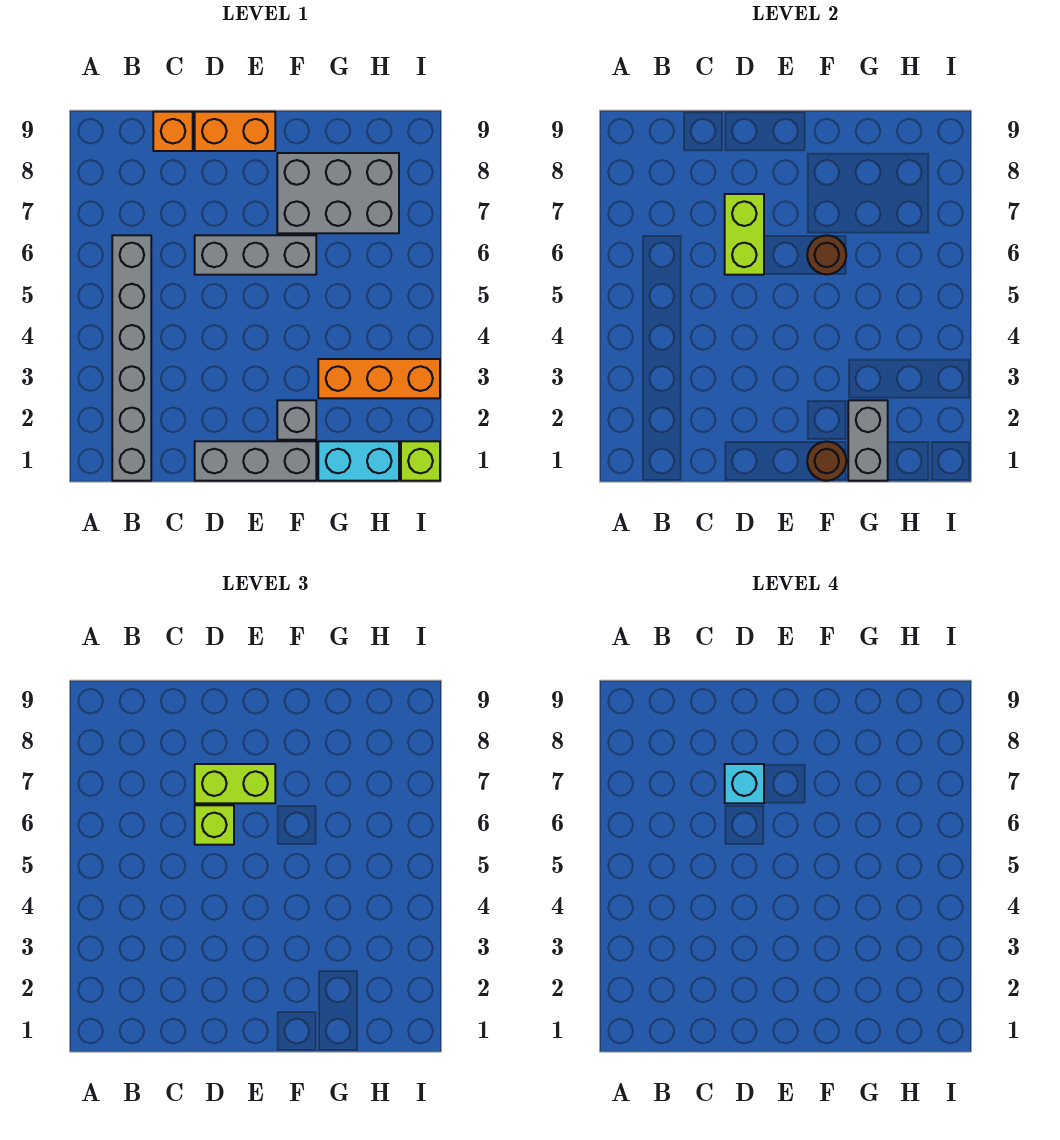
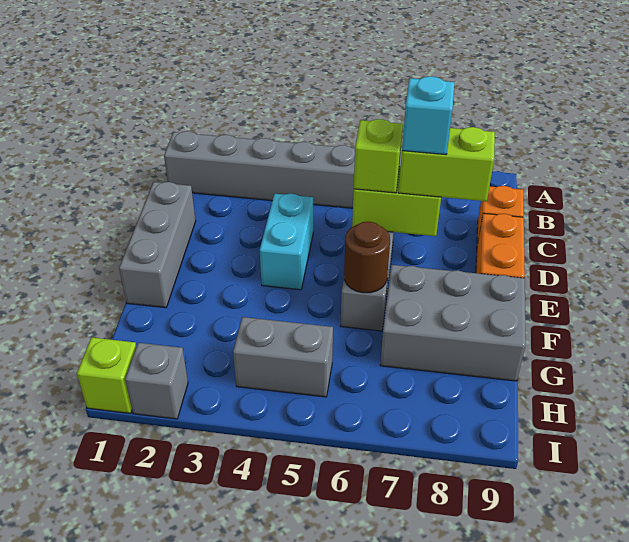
lime brick D7:E7 level 3 -> lime brick D7:D8 level 3
brown round brick F1 level 2 -> none
grey brick F2 level 1 -> grey brick I2 level 1
grey brick F7:H8 level 1 -> grey brick F7:G9 level 1
cyan brick G1:H1 level 1 -> cyan brick D4:E4 level 1
grey brick G1:G2 level 2 -> grey brick H4:H5 level 1
orange brick G3:I3 level 1 -> none

